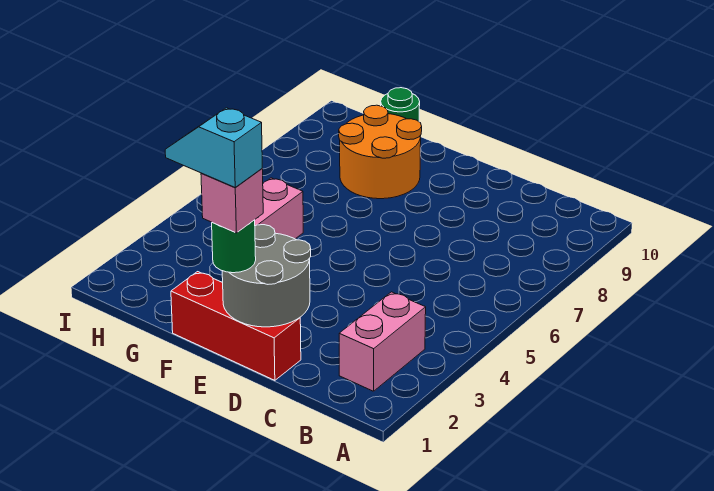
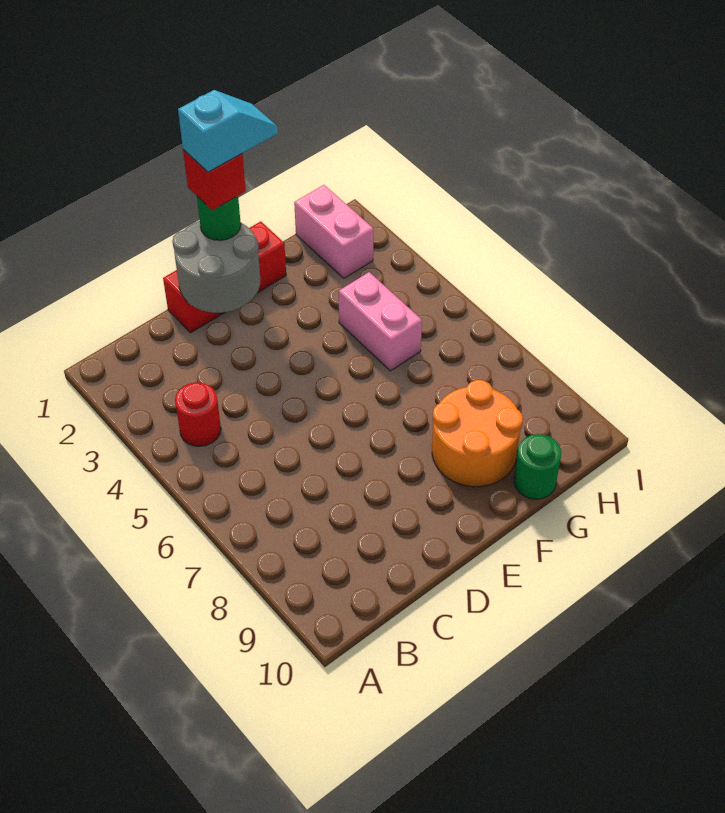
pink brick B2:B3 level 1 -> pink brick H1:H2 level 1
none -> red round brick B4 level 1
pink brick E1 level 4 -> red brick E1 level 4

